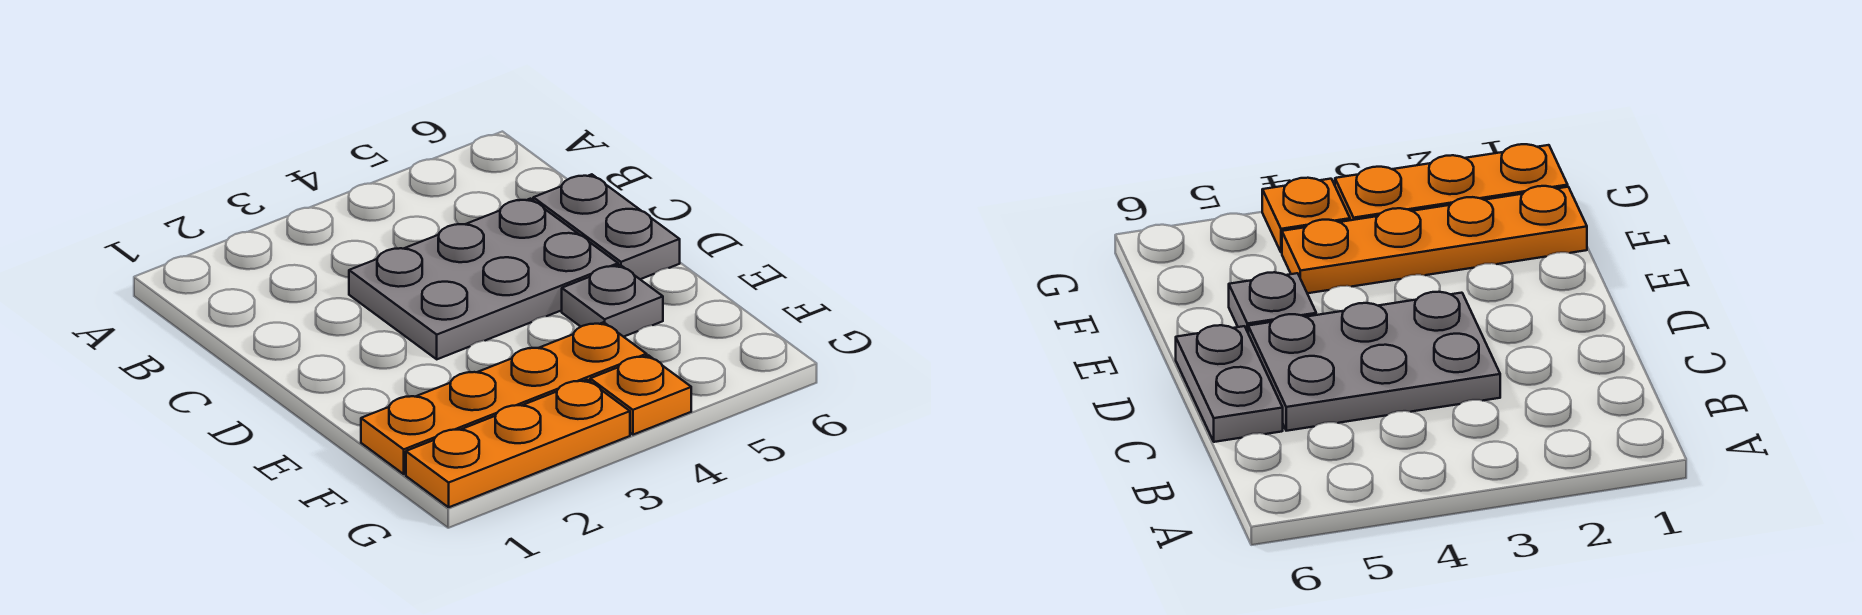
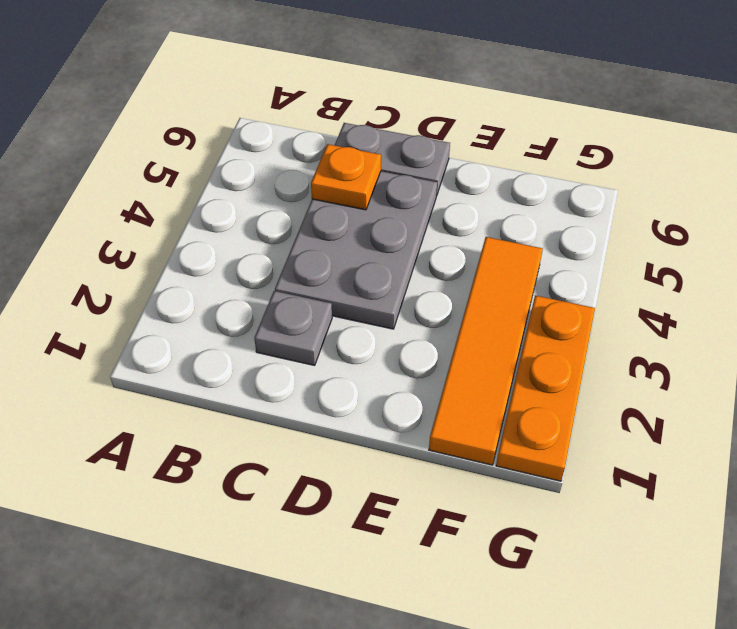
grey plate E5 level 1 -> grey plate C2 level 1
orange plate F1:F4 level 1 -> orange tile F1:F4 level 1
orange plate G4 level 1 -> orange plate C5 level 2

